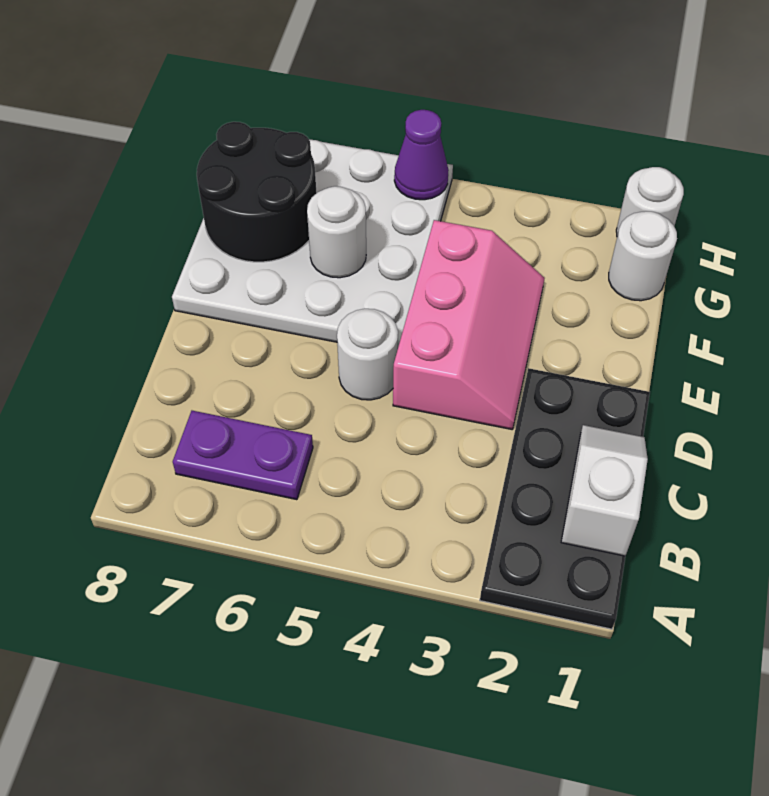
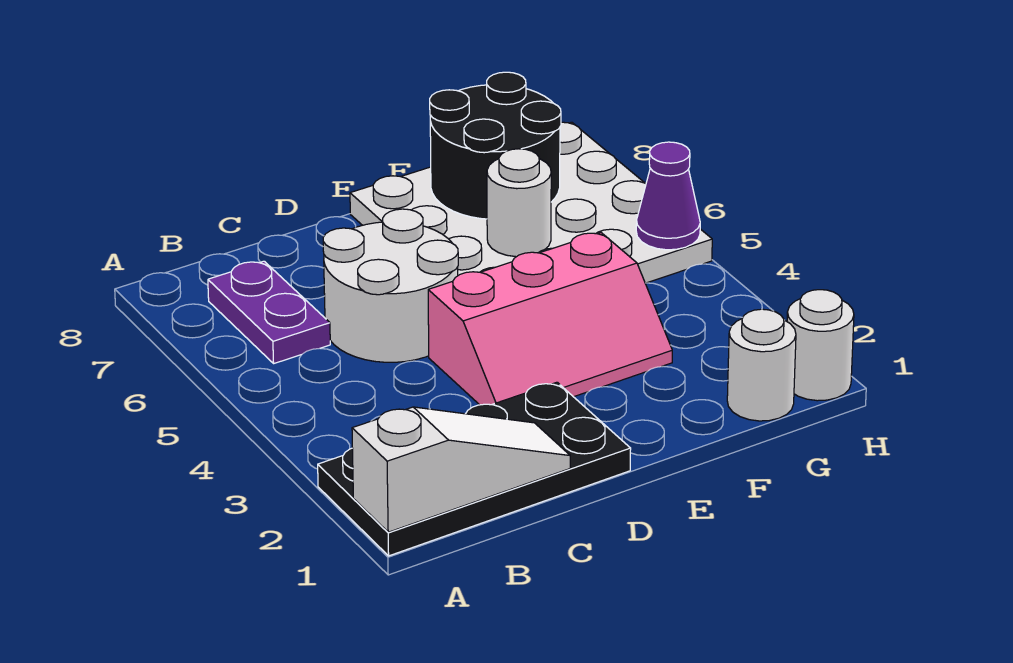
white slope B1:C1 level 2 top B -> white slope A1:C1 level 2 top A
white round brick D5 level 1 -> white round brick C5:D6 level 1

